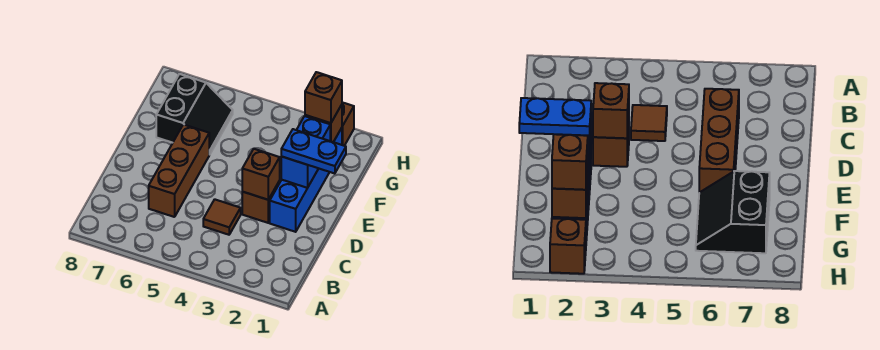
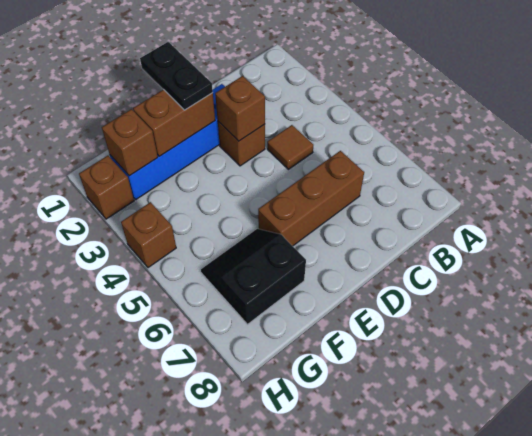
blue plate E1:E2 level 3 -> black plate E1:E2 level 3
blue brick E2:F2 level 2 -> brown brick E2:F2 level 2
brown brick G2 level 3 -> brown brick H4 level 1

